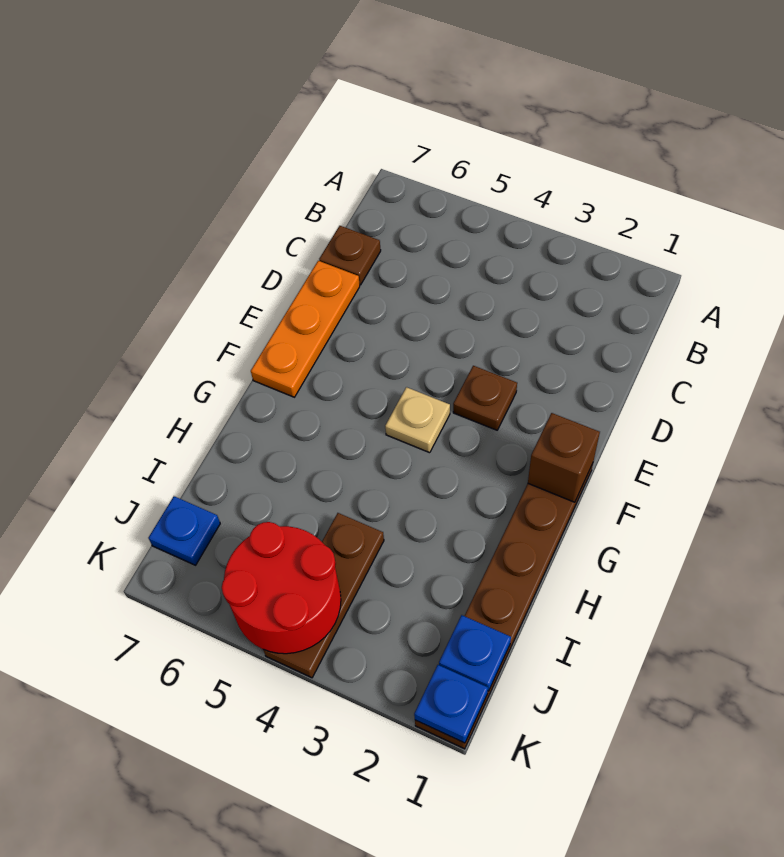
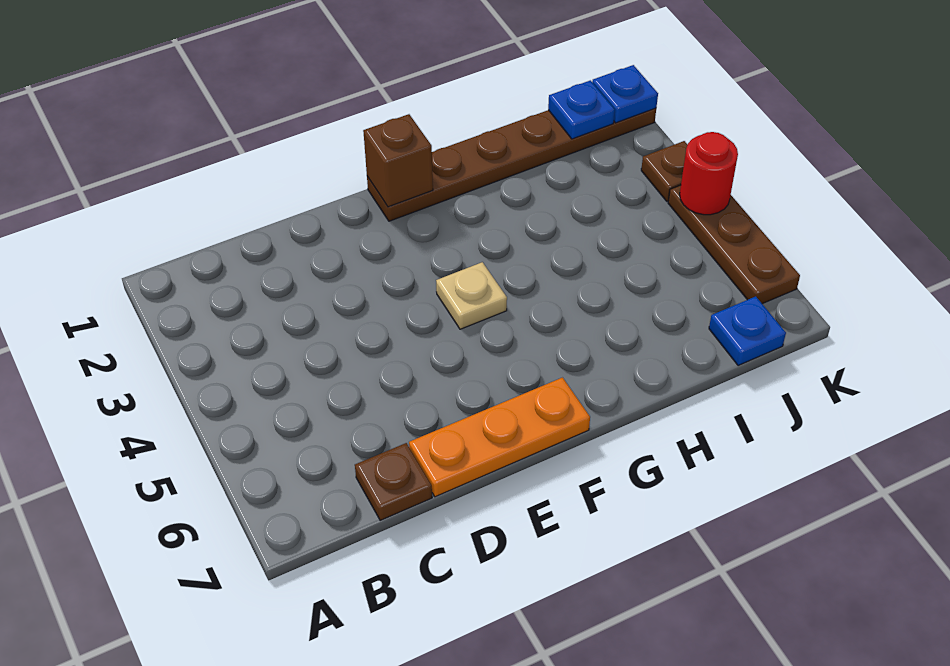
brown plate E3 level 1 -> brown plate K3 level 1
brown plate I4:K4 level 1 -> brown plate K4:K6 level 1
red round brick J4:K5 level 2 -> red round brick K4 level 2

